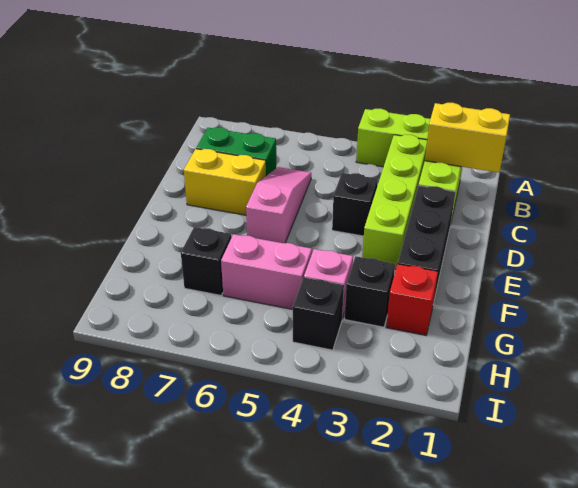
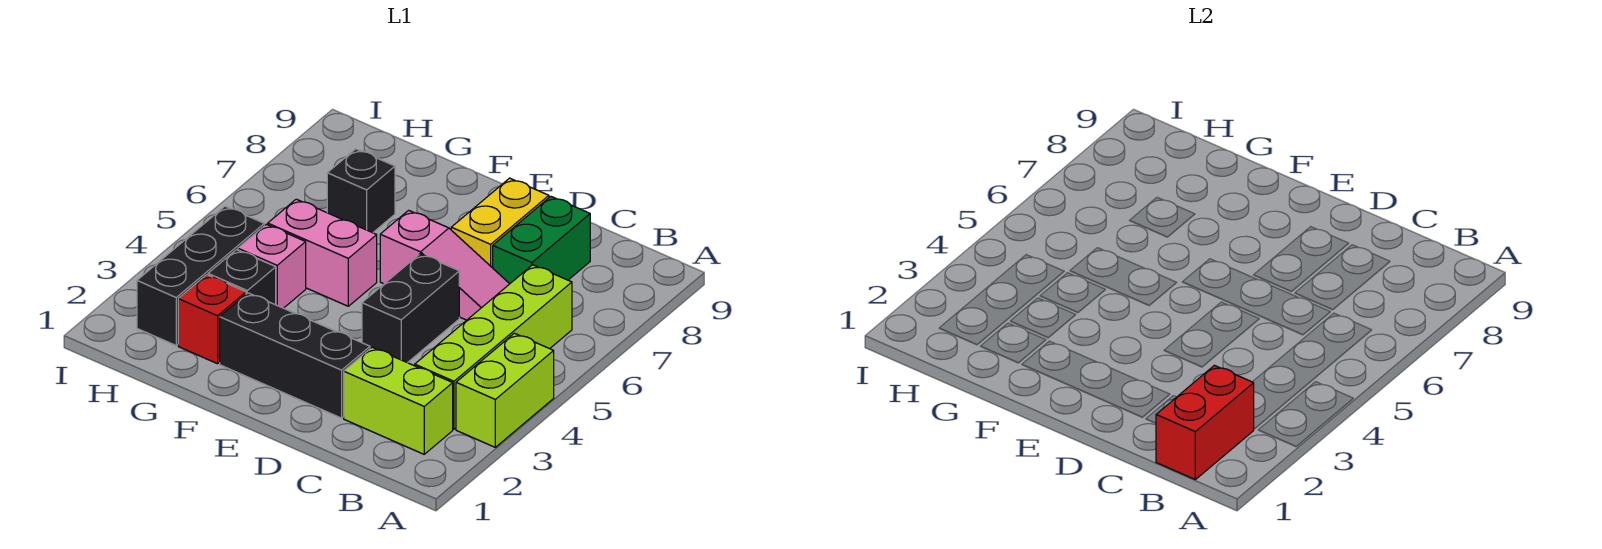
yellow brick B1:B2 level 2 -> red brick B1:B2 level 2
lime brick B3:E3 level 1 -> lime brick B3:B6 level 1
black brick D4 level 1 -> black brick D4:D5 level 1
pink brick G5:G6 level 1 -> pink brick F5:G5 level 1
black brick H4 level 1 -> black brick H2:H4 level 1

